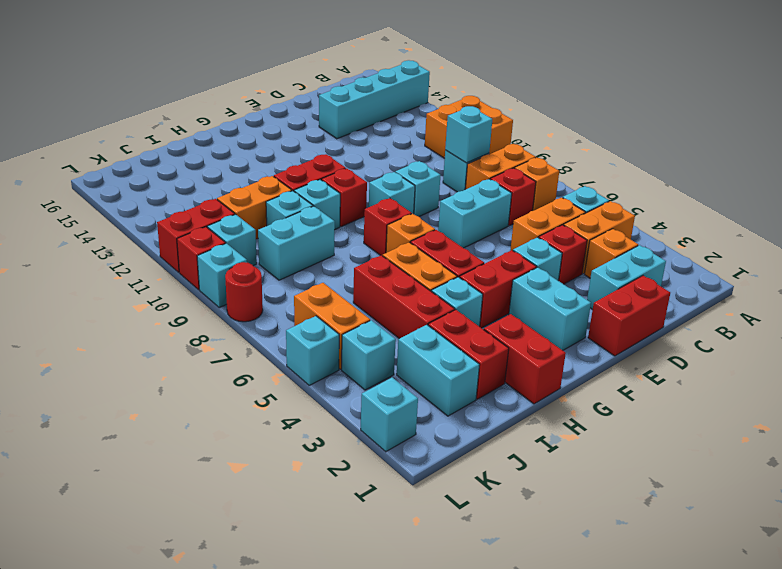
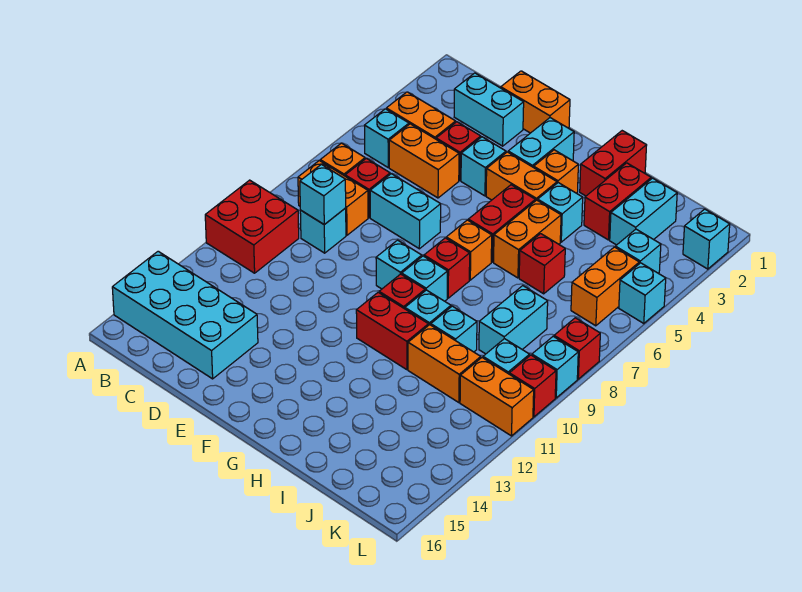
orange brick A10:B11 level 1 -> red brick A10:B11 level 1
cyan brick A14:D14 level 1 -> cyan brick A14:D15 level 1
orange brick C3 level 1 -> orange brick G3 level 1
red brick D1:E1 level 1 -> orange brick D1:E1 level 1
cyan brick E9 level 1 -> cyan brick G9 level 1
red brick F4:G4 level 1 -> orange brick F4:G4 level 1
red brick I4:I6 level 1 -> red brick I6 level 1
cyan brick I9:J9 level 1 -> cyan brick J8:J9 level 1
red brick K11:L11 level 1 -> orange brick K11:L11 level 1
red round brick L8 level 1 -> red brick L8 level 1

